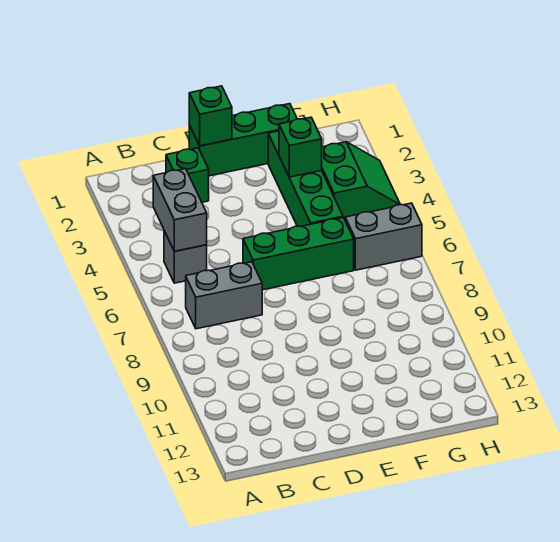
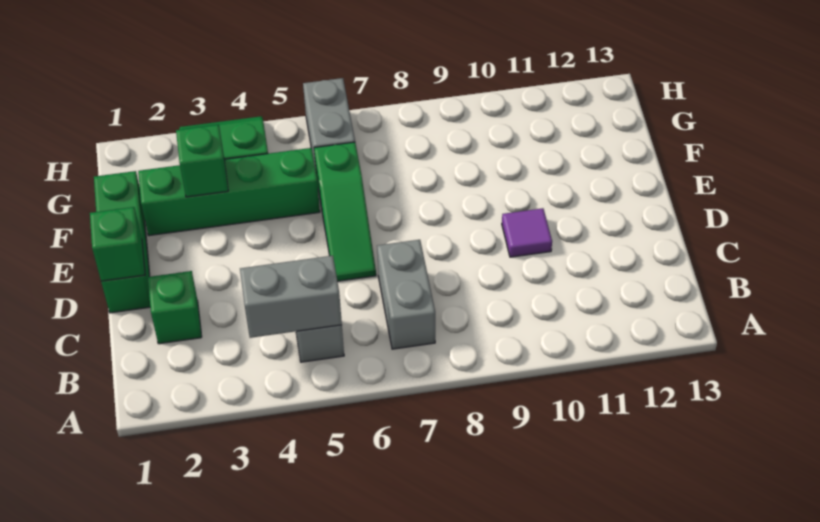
green brick D6:F6 level 1 -> green slope D6:F6 level 1 top F
none -> purple tile D10 level 1

